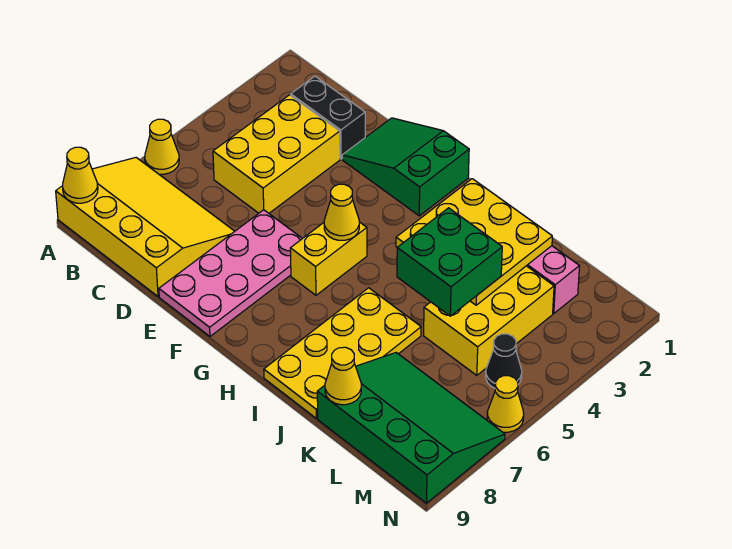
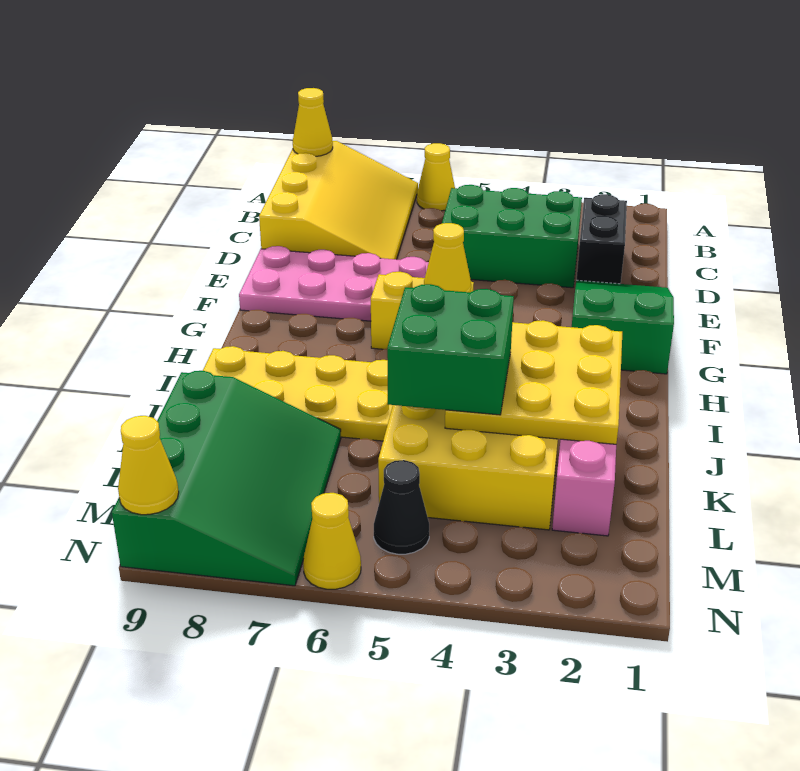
yellow brick C3:D5 level 1 -> green brick C3:D5 level 1
yellow cone K9 level 2 -> yellow cone N9 level 2

